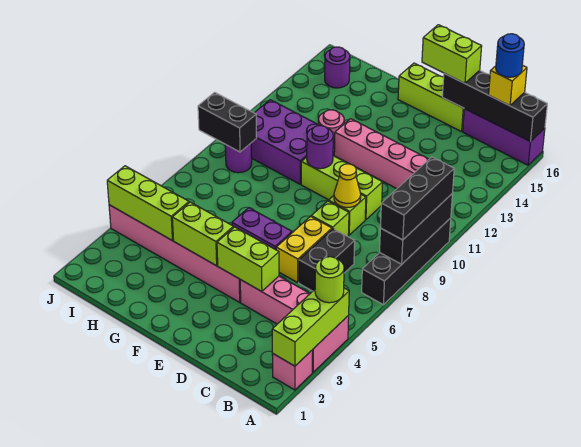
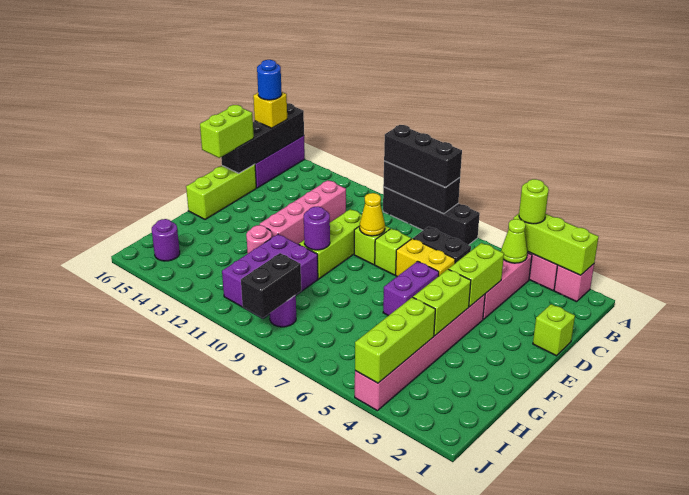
none -> lime cone B4 level 2
none -> lime brick D1 level 1

